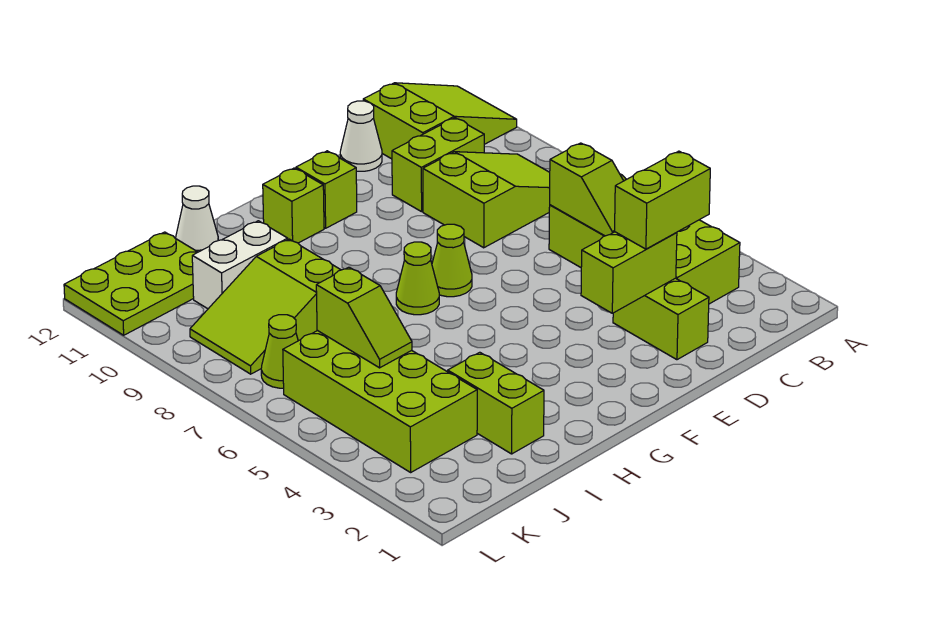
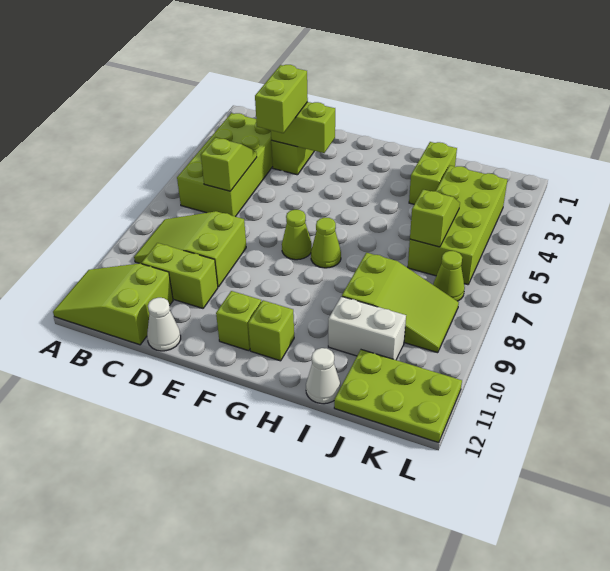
lime brick C3:D3 level 3 -> lime brick D3:D4 level 3

